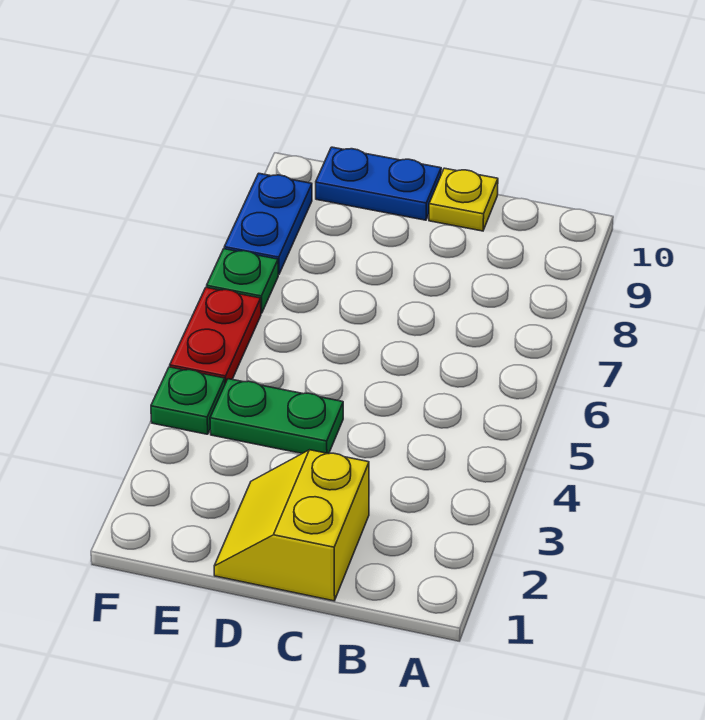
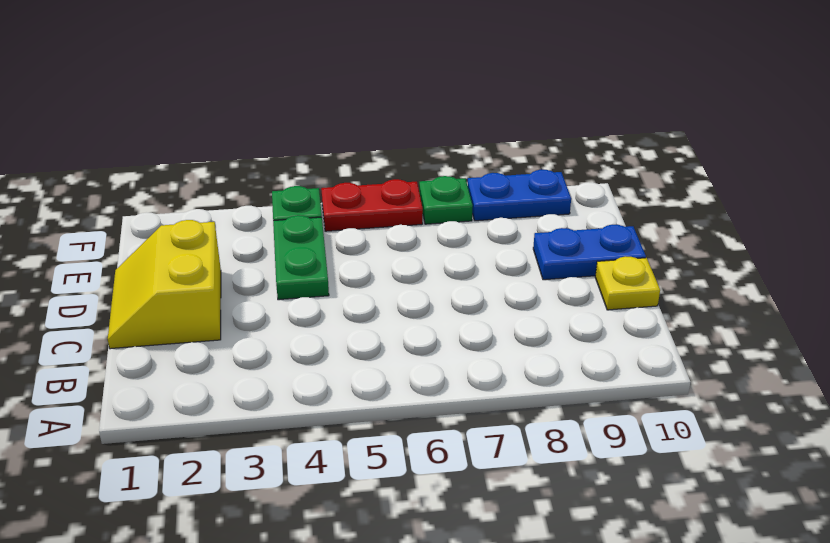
yellow slope C1:D2 level 1 top C -> yellow slope C1:D2 level 1 top 2
blue plate D10:E10 level 1 -> blue plate D9:D10 level 1

